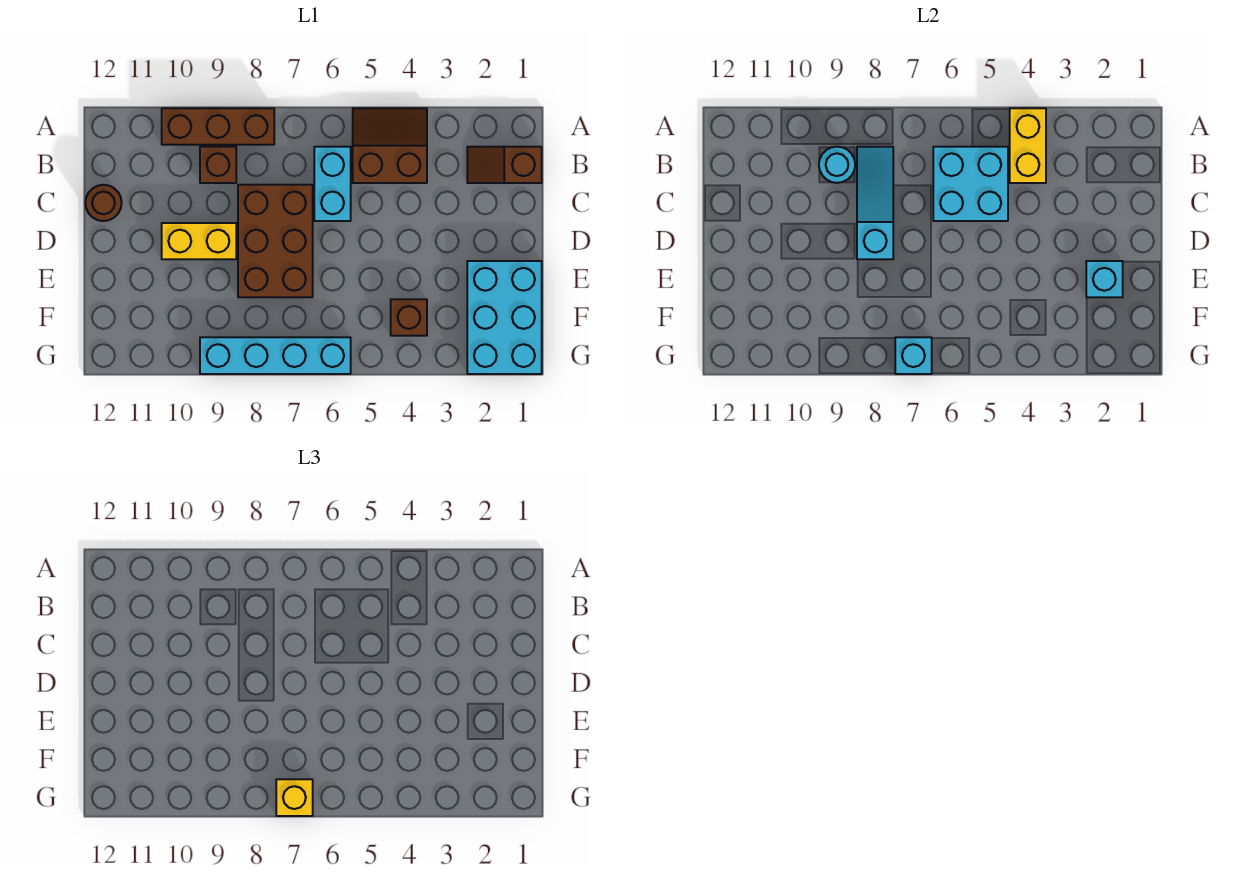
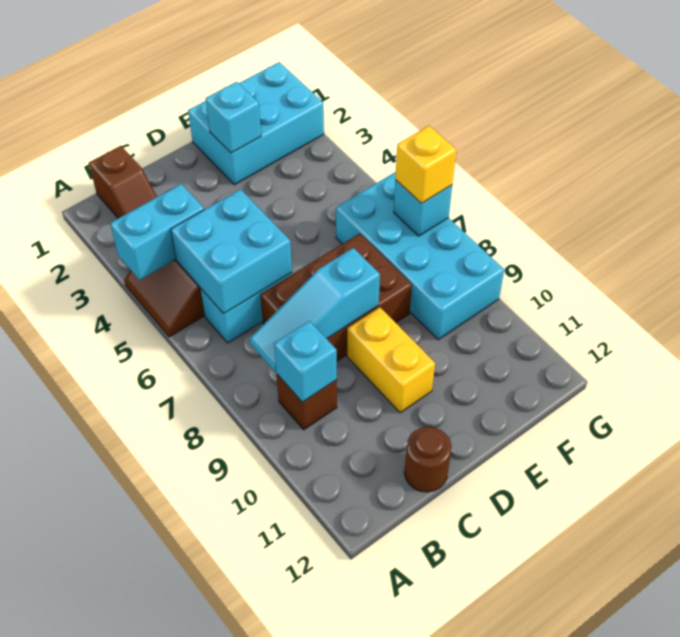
yellow brick A4:B4 level 2 -> cyan brick A4:B4 level 2
brown brick A8:A10 level 1 -> none
cyan round brick B9 level 2 -> cyan brick B9 level 2
brown brick F4 level 1 -> none
cyan brick G6:G9 level 1 -> cyan brick F6:G9 level 1

